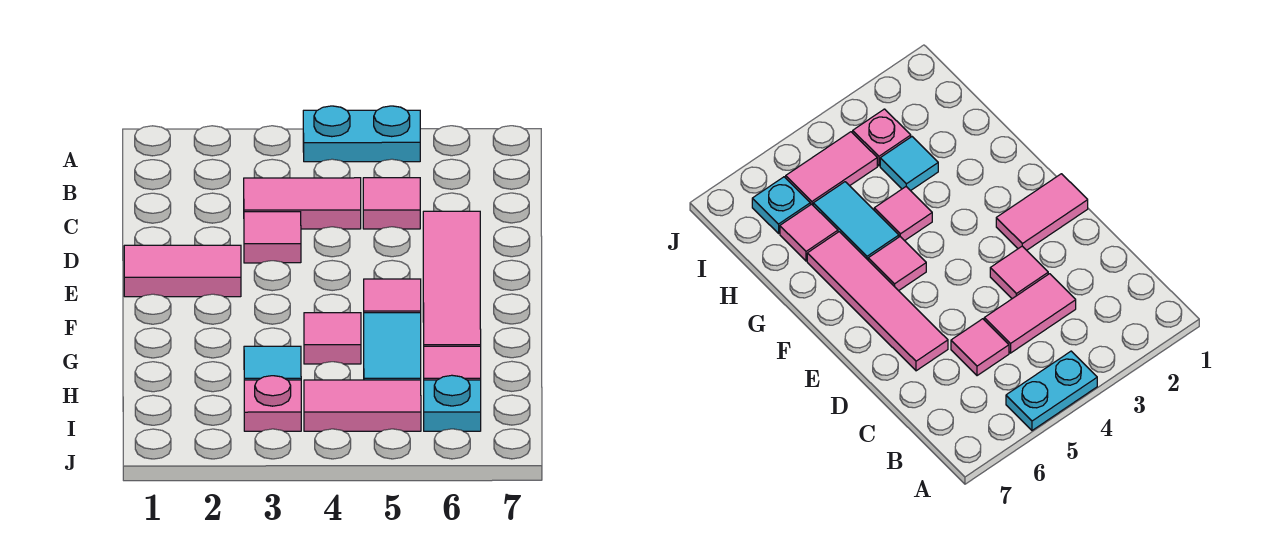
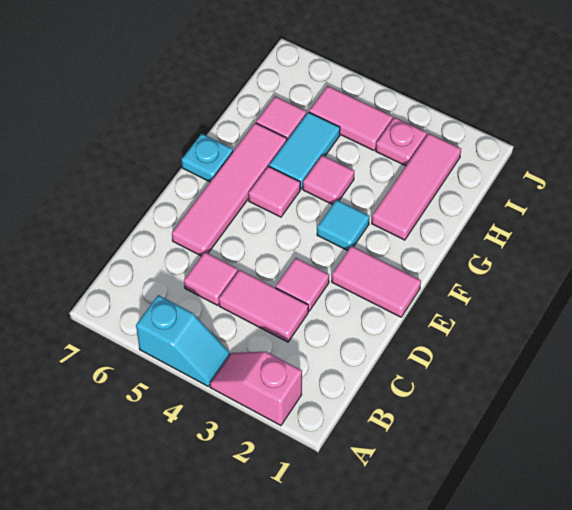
none -> pink slope A2:A3 level 1 top 2
cyan plate A4:A5 level 1 -> cyan slope A4:A5 level 1 top 5
none -> pink tile G2:I2 level 1
cyan tile H3 level 1 -> cyan tile F3 level 1
cyan plate I6 level 1 -> cyan plate F7 level 1

